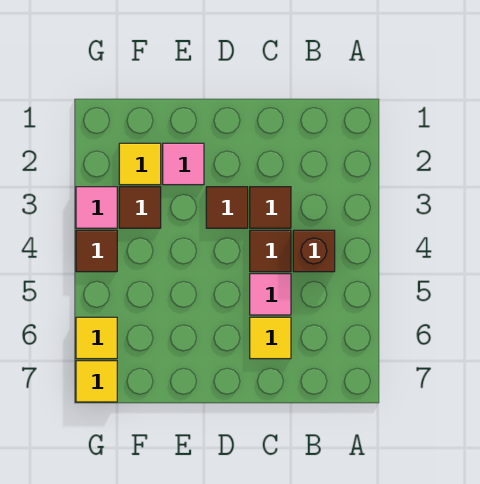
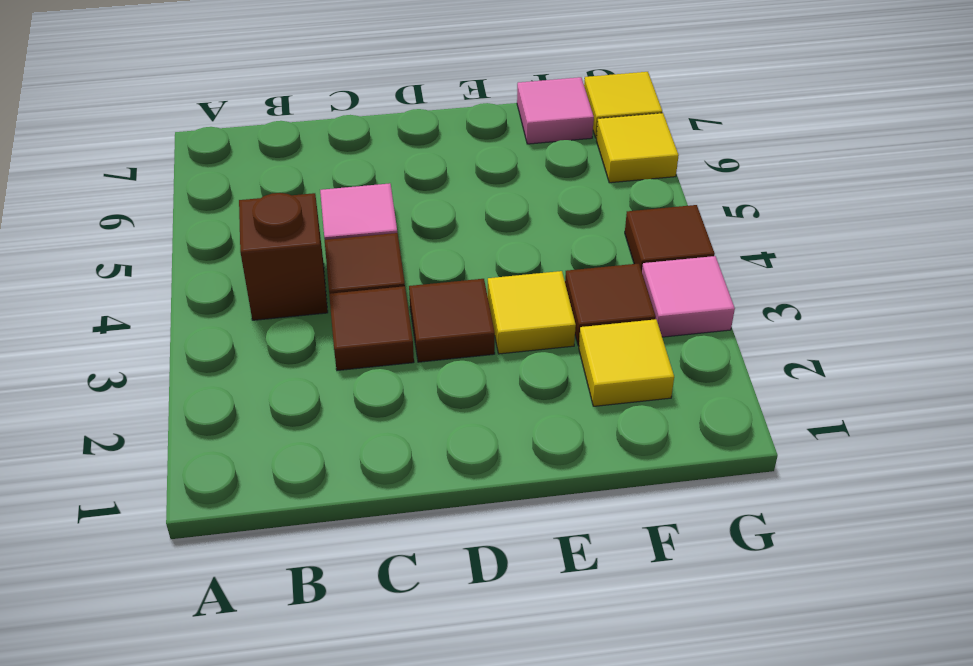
yellow tile C6 level 1 -> yellow tile E3 level 1
pink tile E2 level 1 -> pink tile F7 level 1

